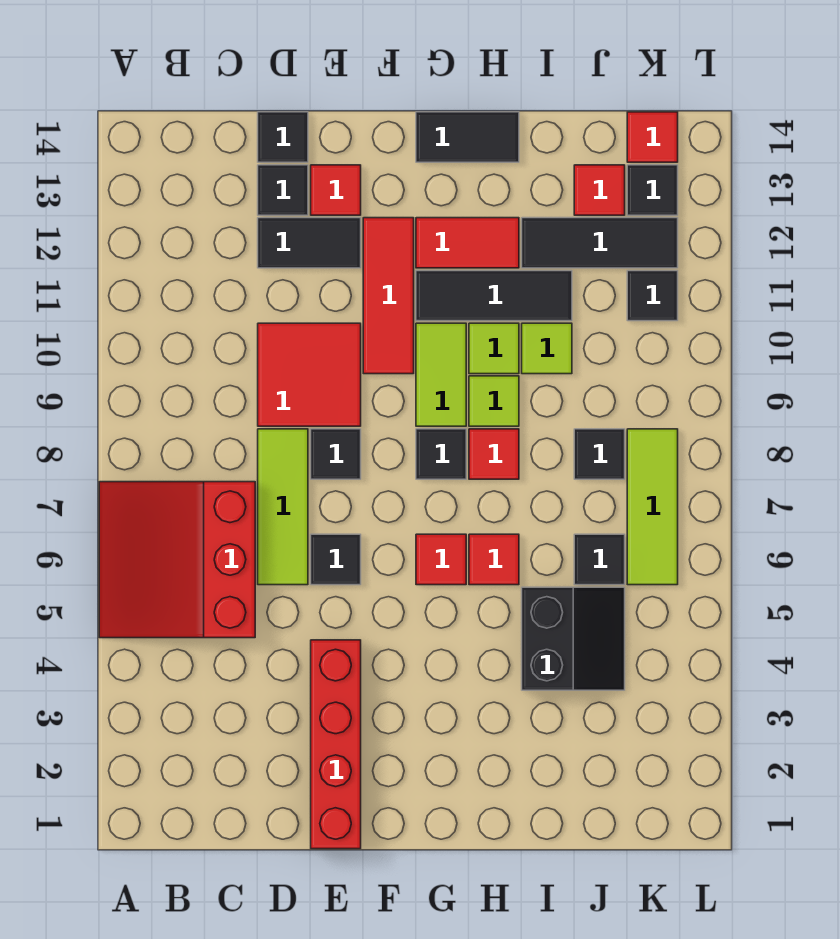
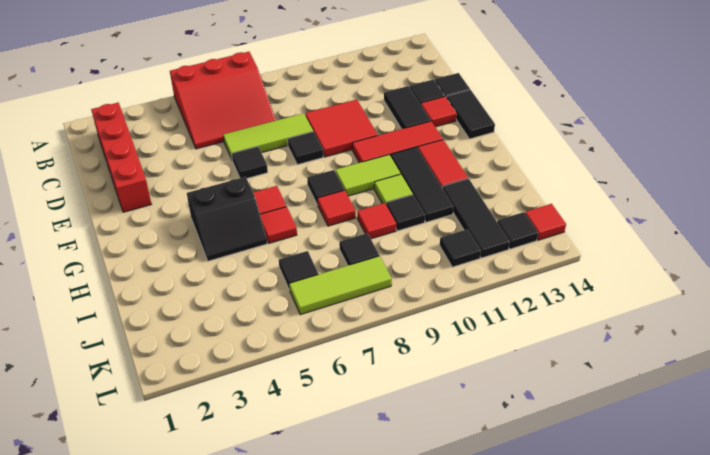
red slope A5:C7 level 1 top C -> red slope A5:C7 level 1 top A
red brick E1:E4 level 1 -> red brick B2:E2 level 1
black tile G14:H14 level 1 -> black tile E14:F14 level 1
lime tile H9 level 1 -> none
black slope I4:J5 level 1 top I -> black slope G4:H5 level 1 top G
lime tile I10 level 1 -> black tile I10 level 1
red tile J13 level 1 -> red tile I9 level 1

